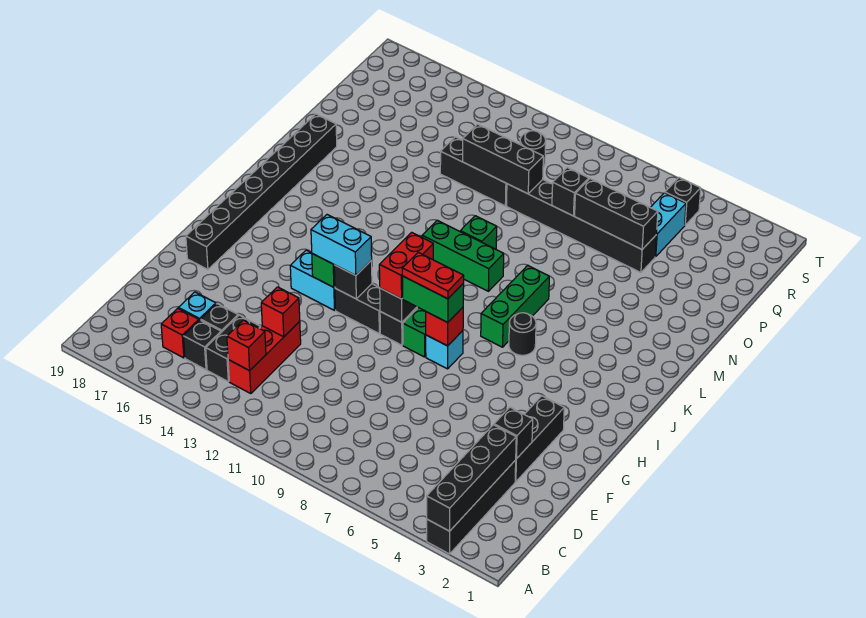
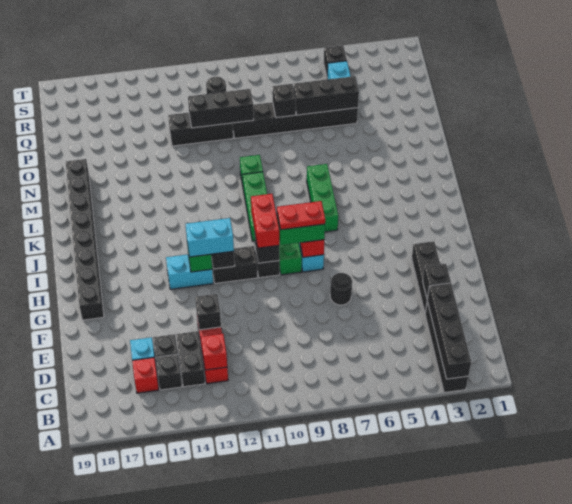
red brick E13 level 2 -> black brick E13 level 2
black round brick J6 level 1 -> black round brick F7 level 1
green brick L9:L11 level 1 -> green brick J10:L10 level 1

